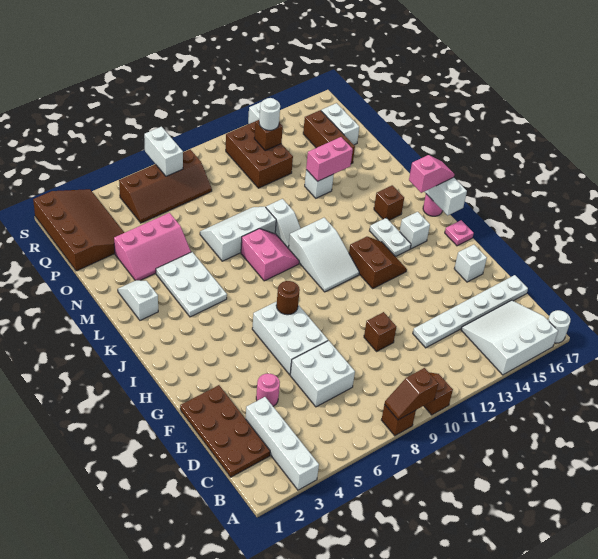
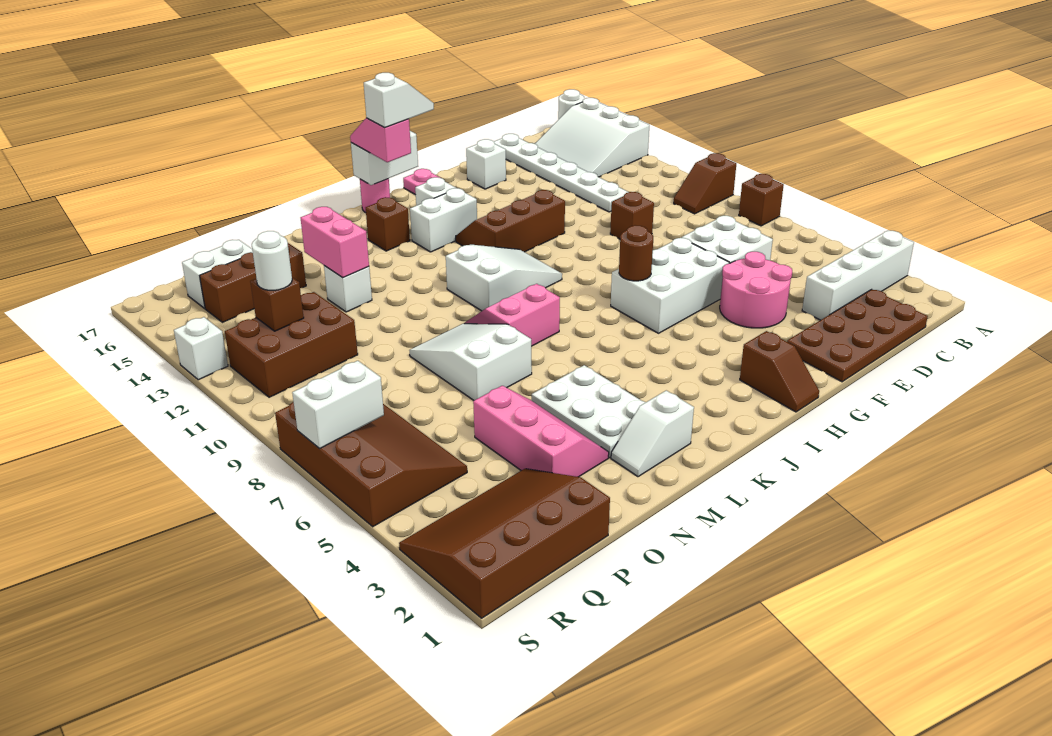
brown slope A8:A9 level 2 top 9 -> brown slope H1:H2 level 1 top 2
pink round brick E4 level 1 -> pink round brick E4:F5 level 1
brown slope H12:I13 level 1 top 12 -> brown slope G12:I13 level 1 top 12
white plate I14:J14 level 1 -> white brick I14:J14 level 1
white plate K4:M5 level 1 -> white plate L3:M5 level 1
white slope L10:M10 level 1 top M -> white slope I16:J16 level 4 top J
white slope M7:N9 level 1 top M -> white slope M7:N9 level 1 top 7
brown slope Q5:R8 level 1 top R -> brown slope Q5:S8 level 1 top S

